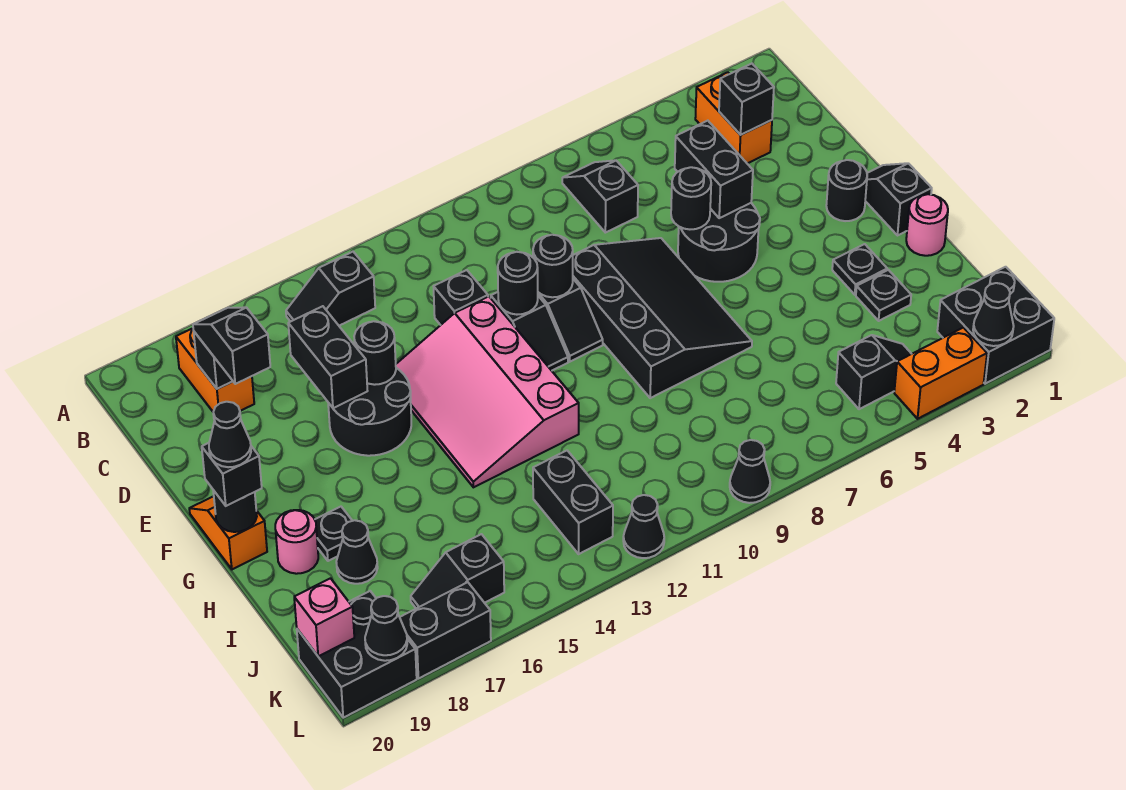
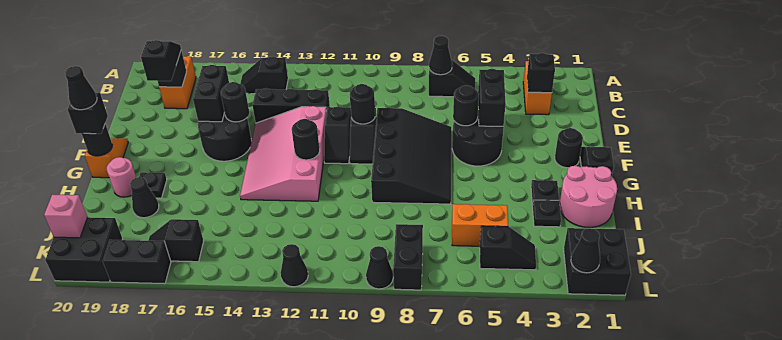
black slope B7:C7 level 1 top C -> black slope B6:B7 level 1 top 7
black brick D12 level 1 -> black brick D12:D14 level 1
black round brick E11 level 2 -> black round brick G12 level 2
pink round brick H1 level 1 -> pink round brick H1:I2 level 1
black brick J13:K13 level 1 -> black brick K8:L8 level 1
orange brick L3:L4 level 1 -> orange brick J5:J6 level 1
black cone L19 level 2 -> black cone B7 level 2

